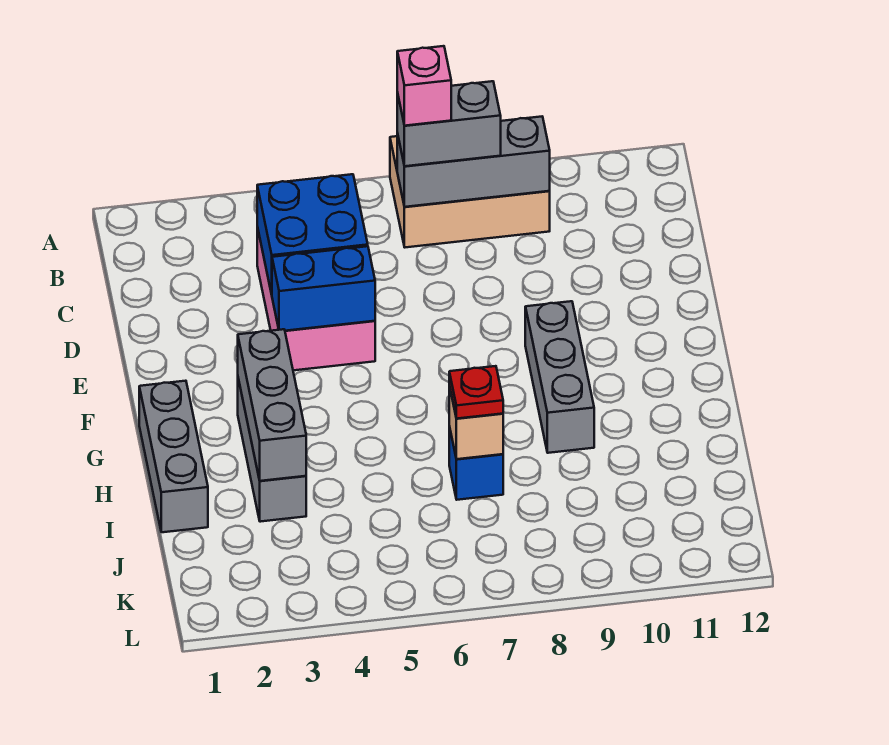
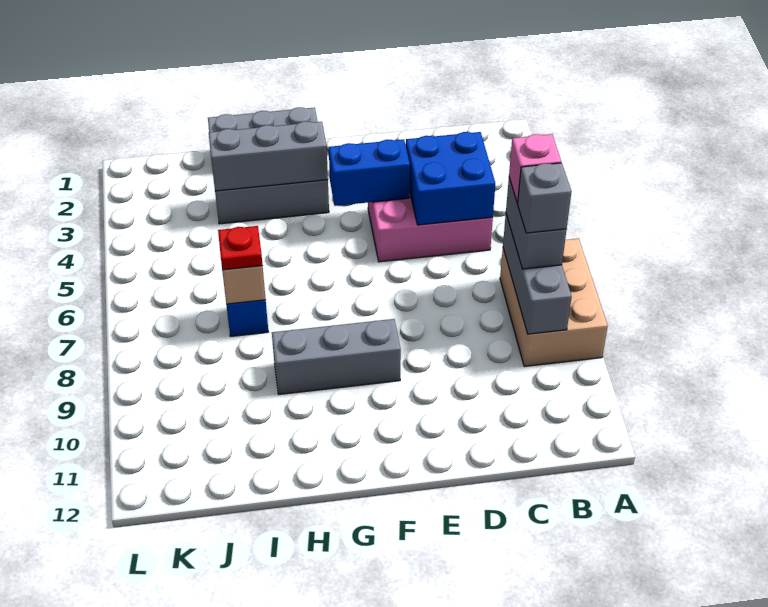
none -> grey brick B8 level 4
blue brick E4:E5 level 2 -> blue brick E4:F4 level 2

